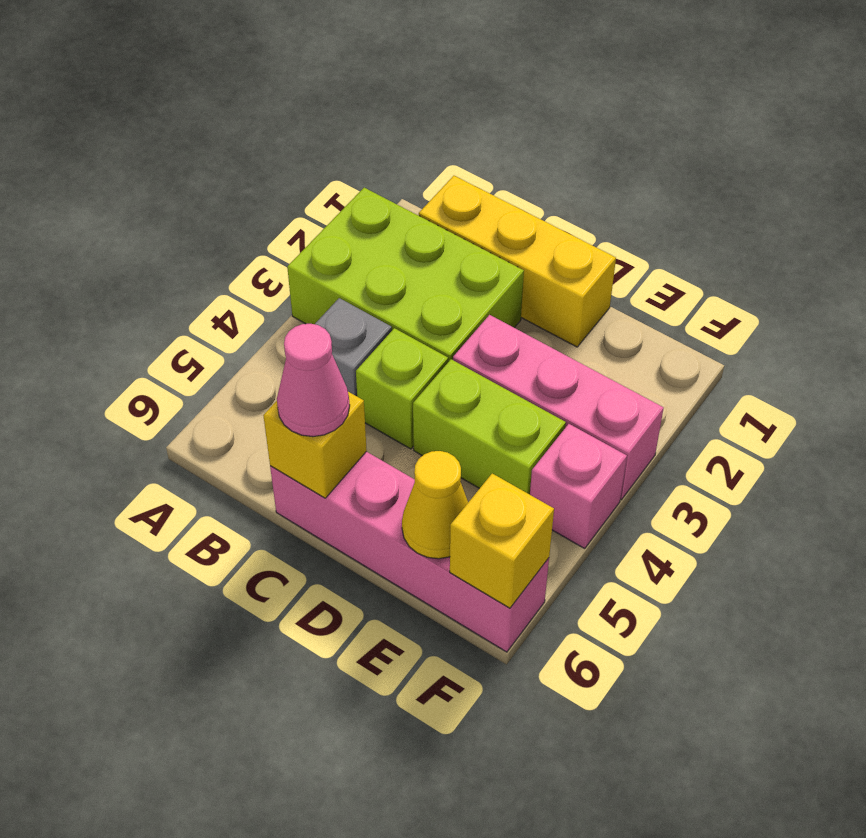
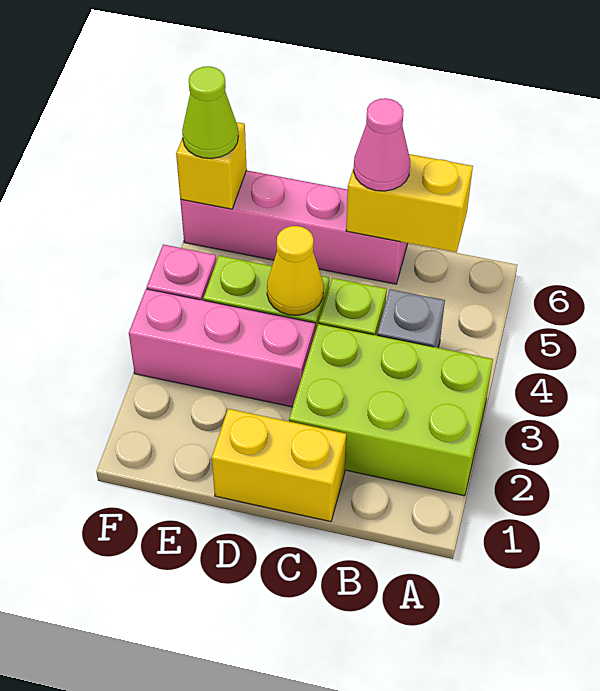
yellow brick B1:D1 level 1 -> yellow brick C1:D1 level 1
yellow brick C6 level 2 -> yellow brick B6:C6 level 2
yellow cone E6 level 2 -> yellow cone D4 level 2
none -> lime cone F6 level 3

